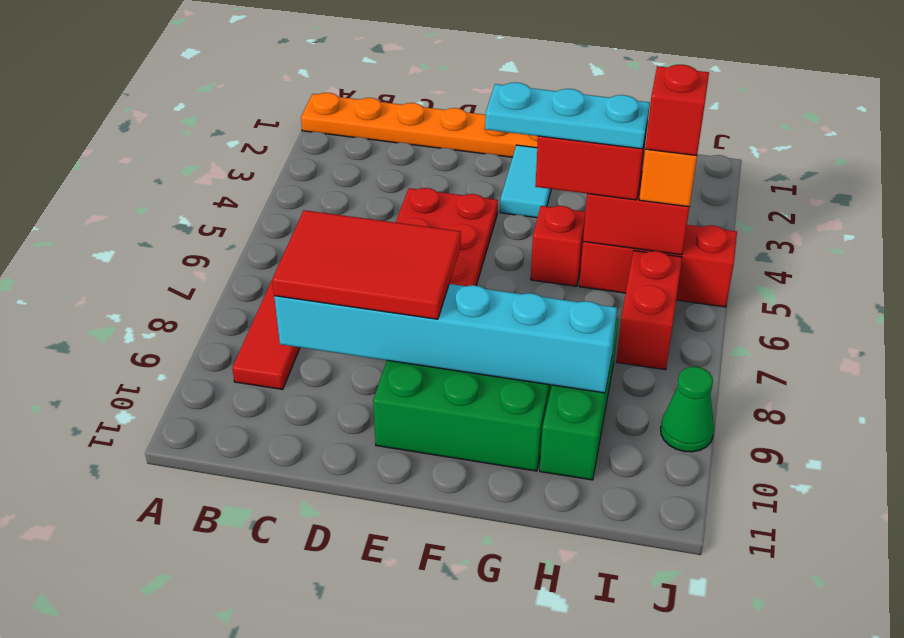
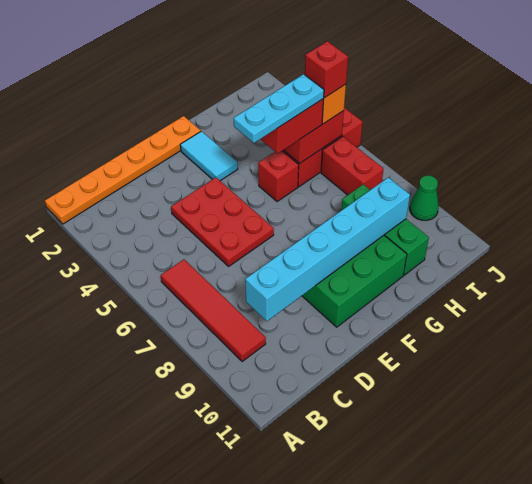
red tile C8:E9 level 3 -> none

